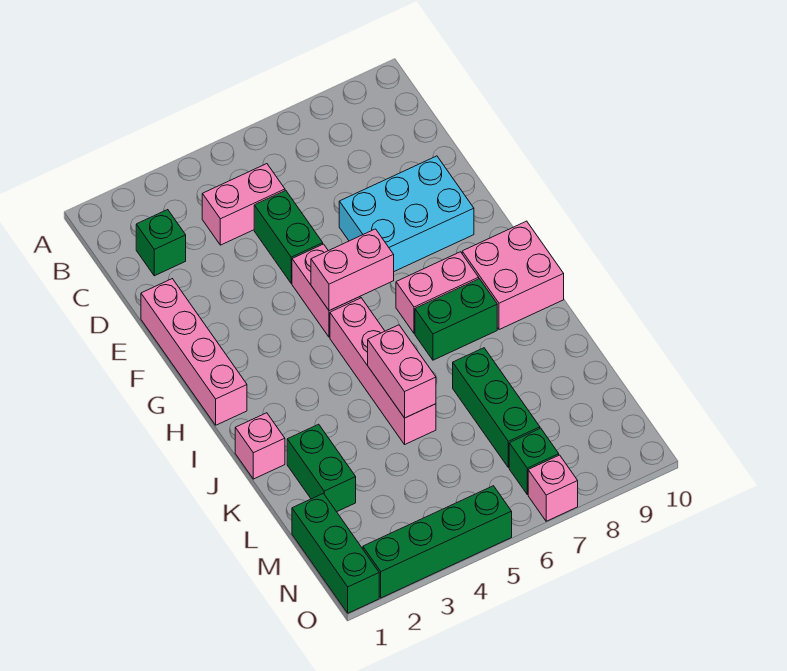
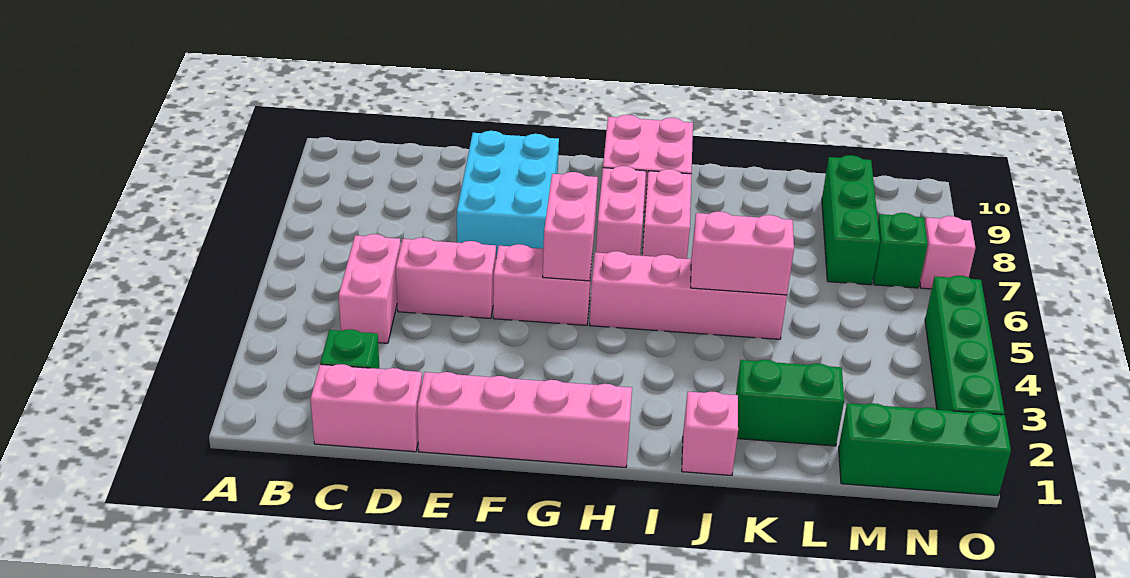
none -> pink brick C1:D1 level 1
green brick D5:E5 level 1 -> pink brick D5:E5 level 1
green brick I7:I8 level 1 -> pink brick I7:I8 level 1
green brick K7:M7 level 1 -> green brick M7:M9 level 1

